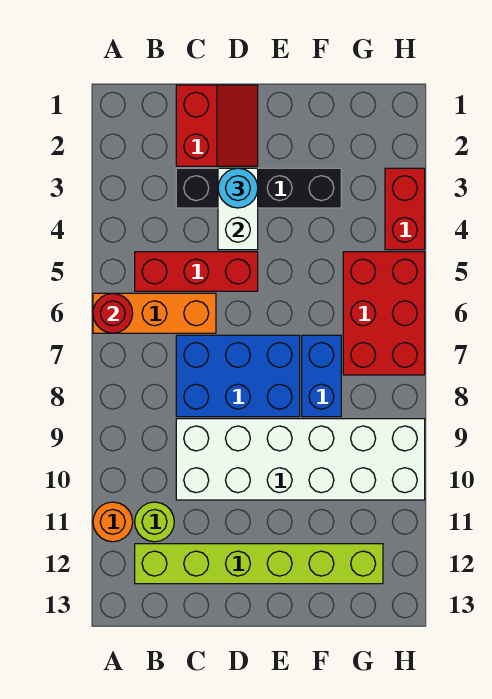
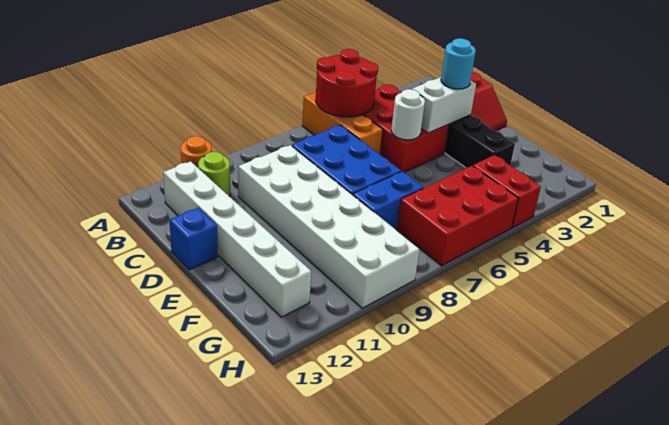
red round brick A6 level 2 -> red round brick A5:B6 level 2
red brick B5:D5 level 1 -> red brick B4:D5 level 1
lime brick B12:G12 level 1 -> white brick B12:G12 level 1
none -> white round brick D5 level 2
none -> blue brick D13 level 1
red brick H3:H4 level 1 -> red brick G4:H4 level 1

